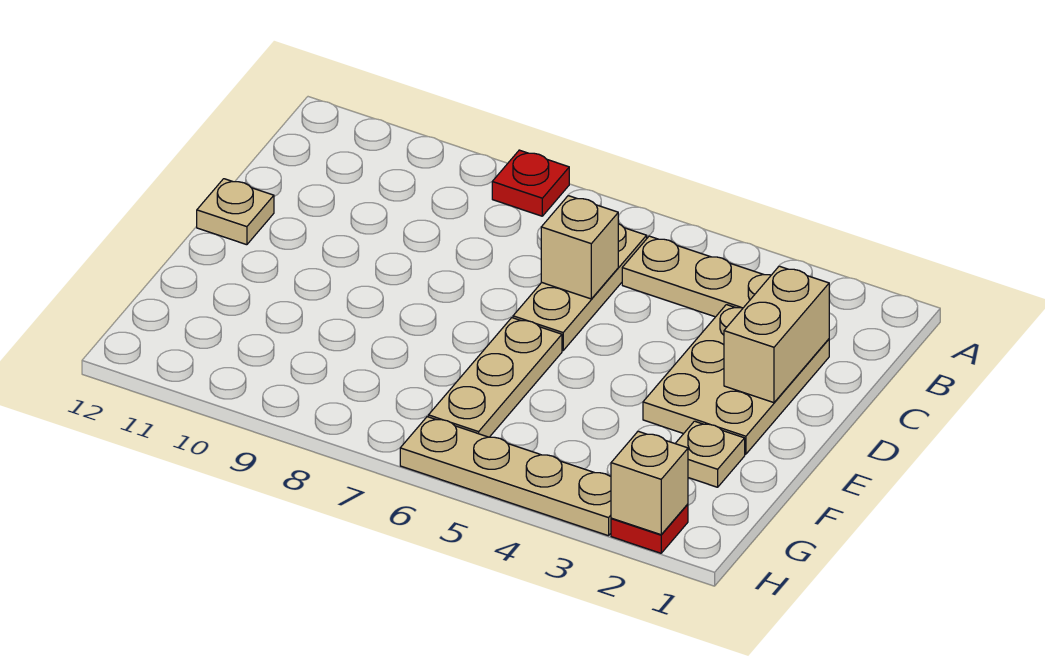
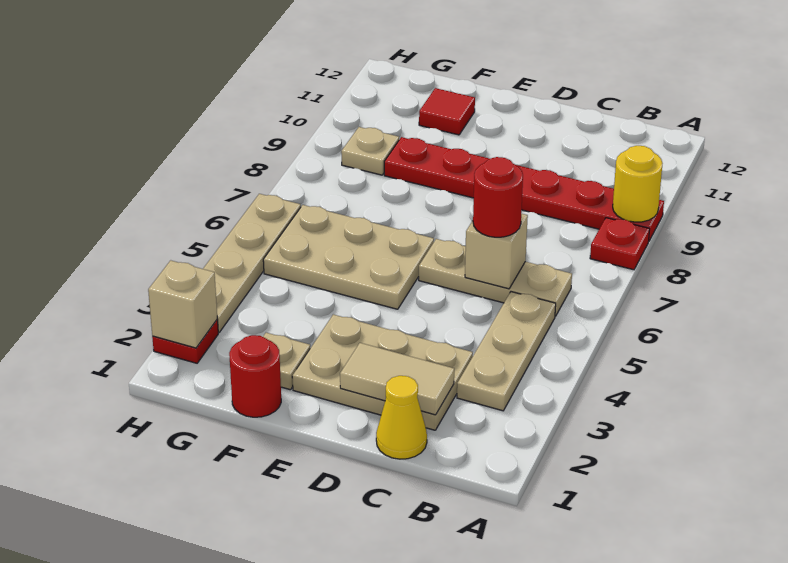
none -> red plate A9:F9 level 1
none -> yellow round brick A9 level 2
none -> yellow cone C1 level 1
tan brick C2:D2 level 2 -> tan tile C2:D2 level 2
none -> red round brick C6 level 3
tan plate D12 level 1 -> tan plate G9 level 1
tan plate E6:G6 level 1 -> tan plate E5:G6 level 1
none -> red round brick F1 level 1
none -> red tile F11 level 1

